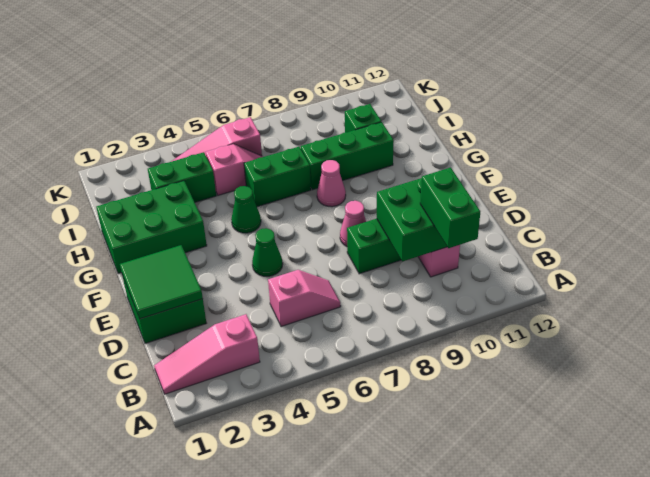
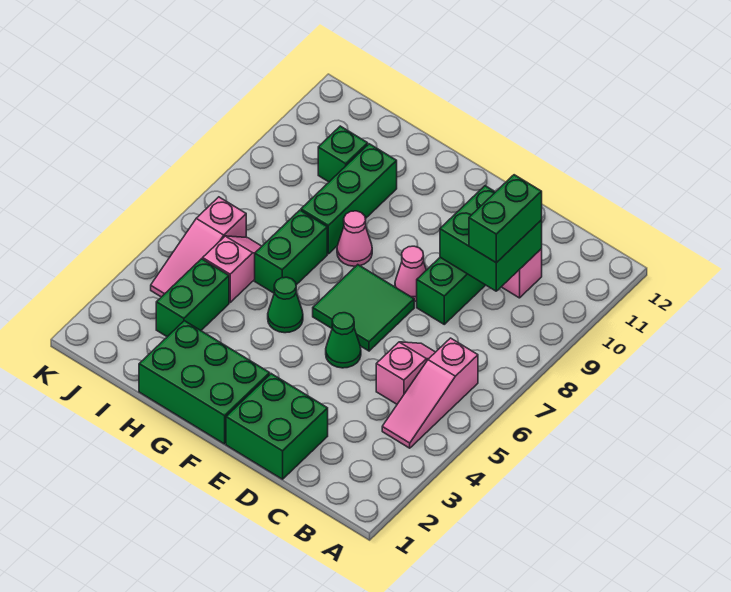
pink slope B1:B3 level 1 top 3 -> pink slope B4:B6 level 1 top 6
green brick B10:C10 level 3 -> green brick C9:C10 level 3
green tile D1:E2 level 2 -> green tile E6:F7 level 1
green brick G1:H3 level 1 -> green brick F1:H2 level 1

